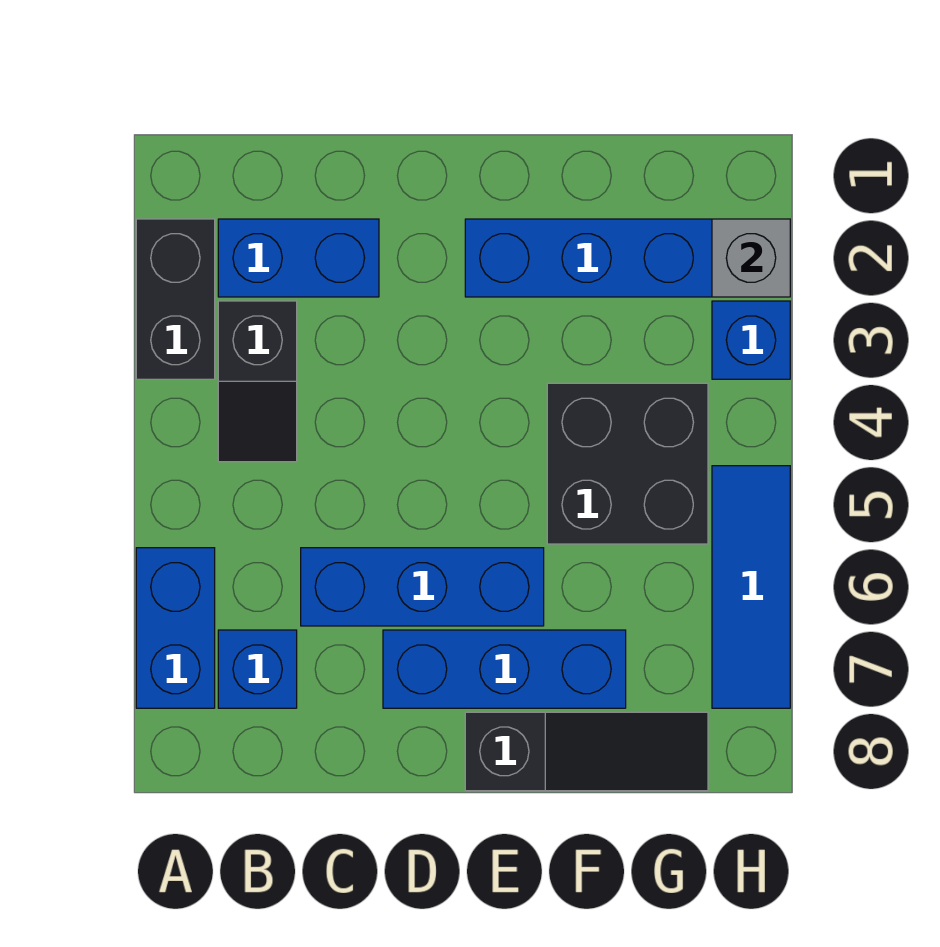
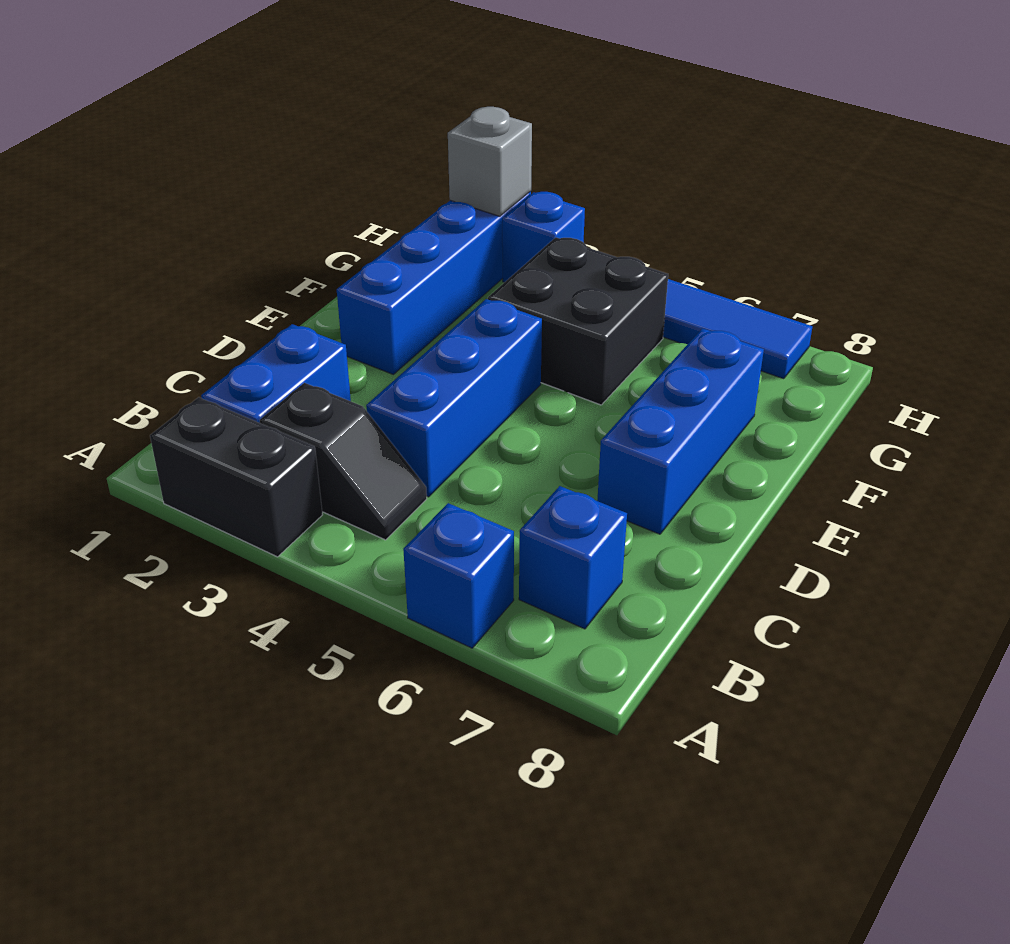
blue brick A6:A7 level 1 -> blue brick A6 level 1
blue brick C6:E6 level 1 -> blue brick C4:E4 level 1
black slope E8:G8 level 1 top E -> none

